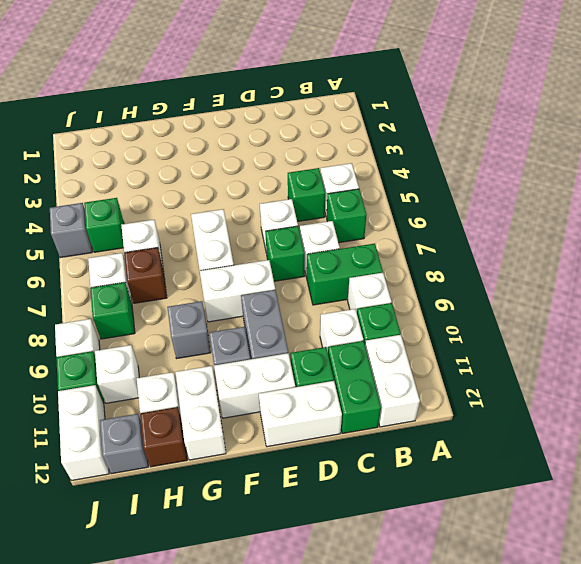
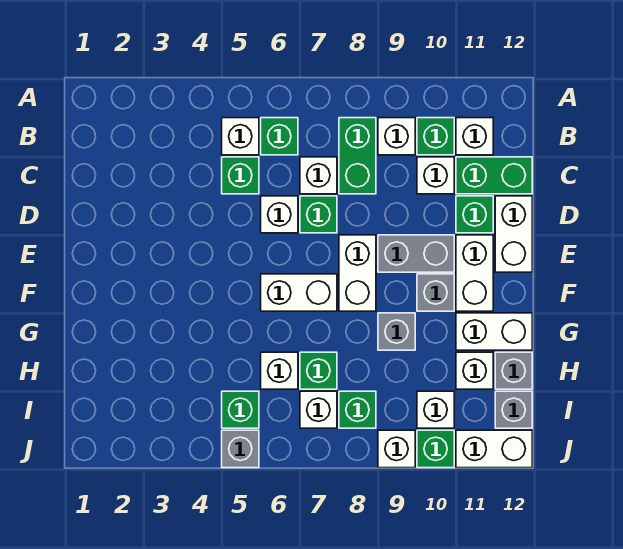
white brick B11:B12 level 1 -> white brick B11 level 1
brown brick H7 level 1 -> green brick H7 level 1
brown brick H12 level 1 -> grey brick H12 level 1

